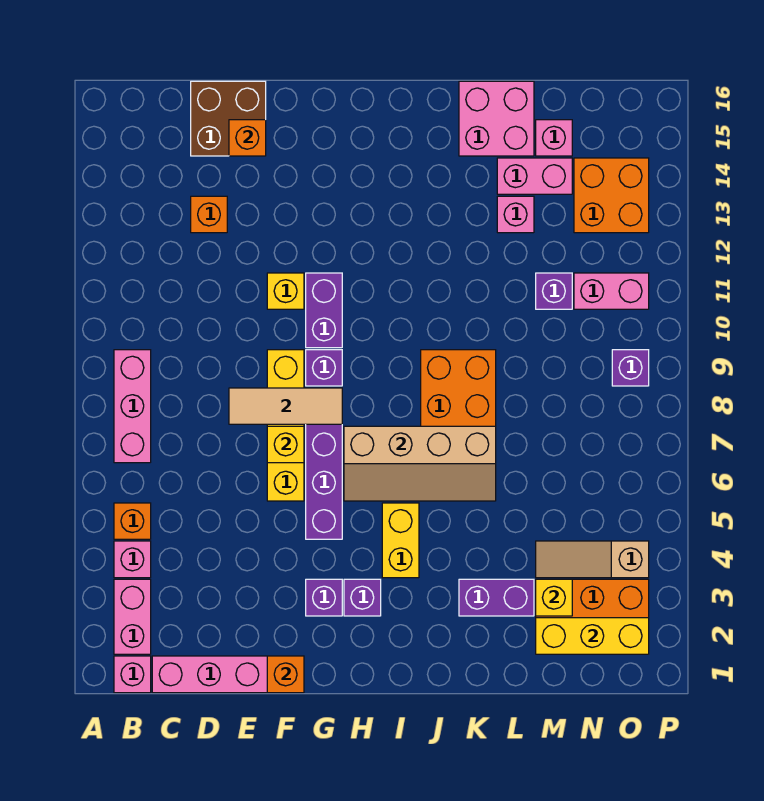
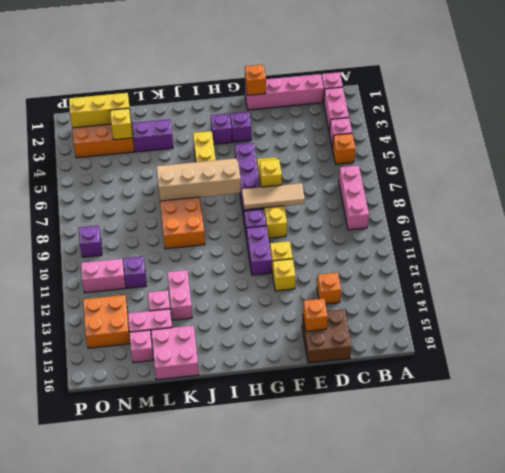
none -> yellow brick F12 level 1
none -> pink brick K12:K13 level 1
tan slope M4:O4 level 1 top O -> none

